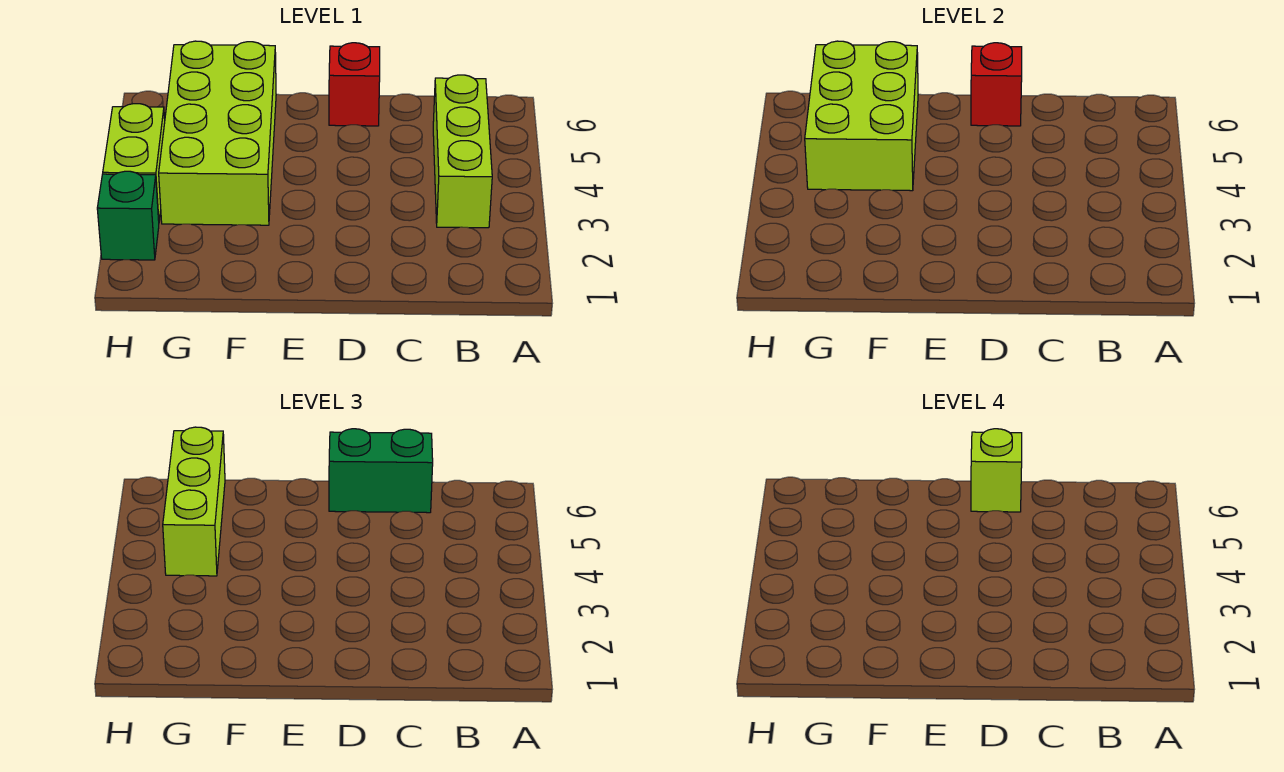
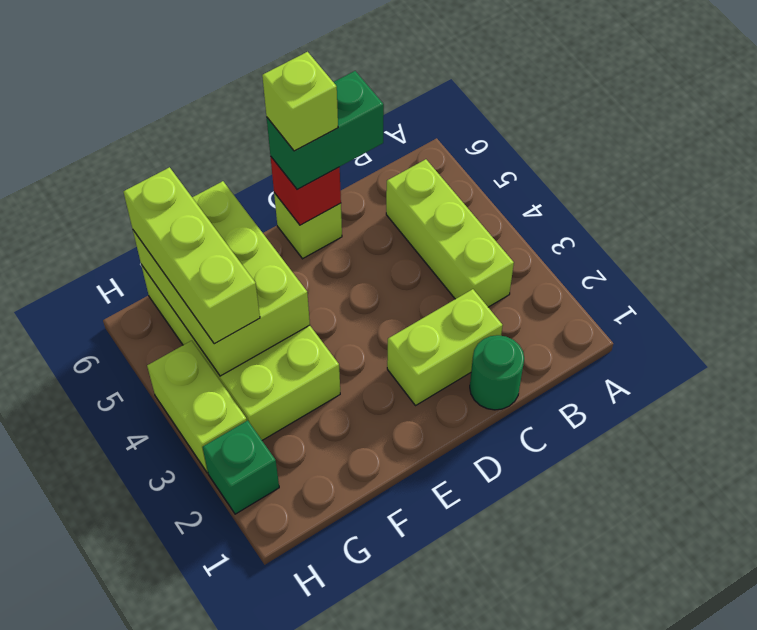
none -> green round brick C1 level 1
none -> lime brick C2:D2 level 1
red brick D6 level 1 -> lime brick D6 level 1

